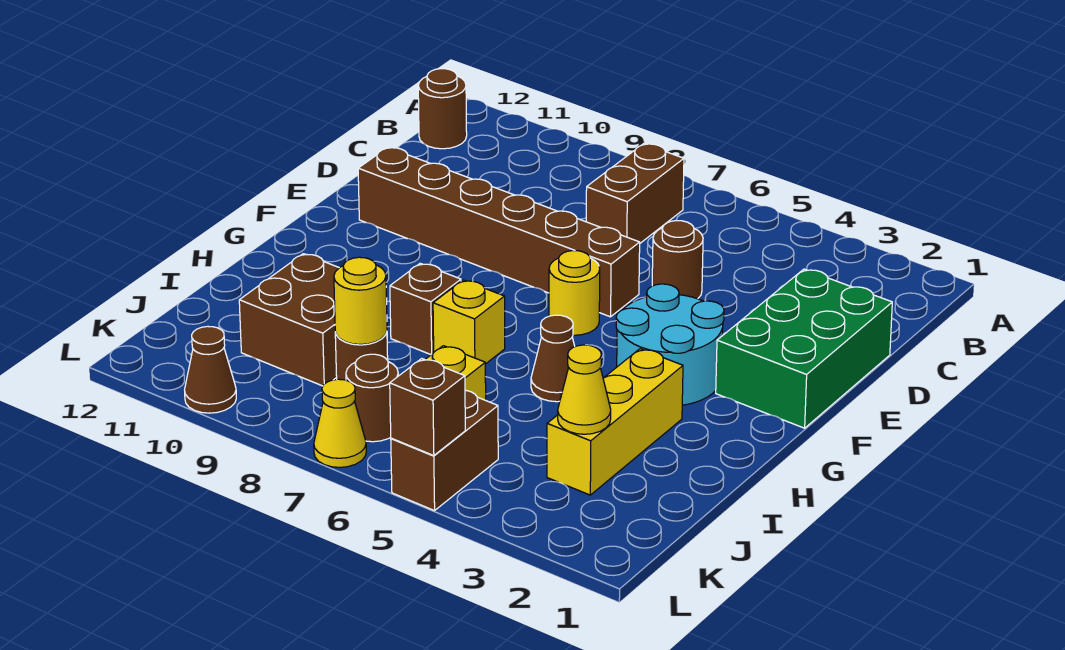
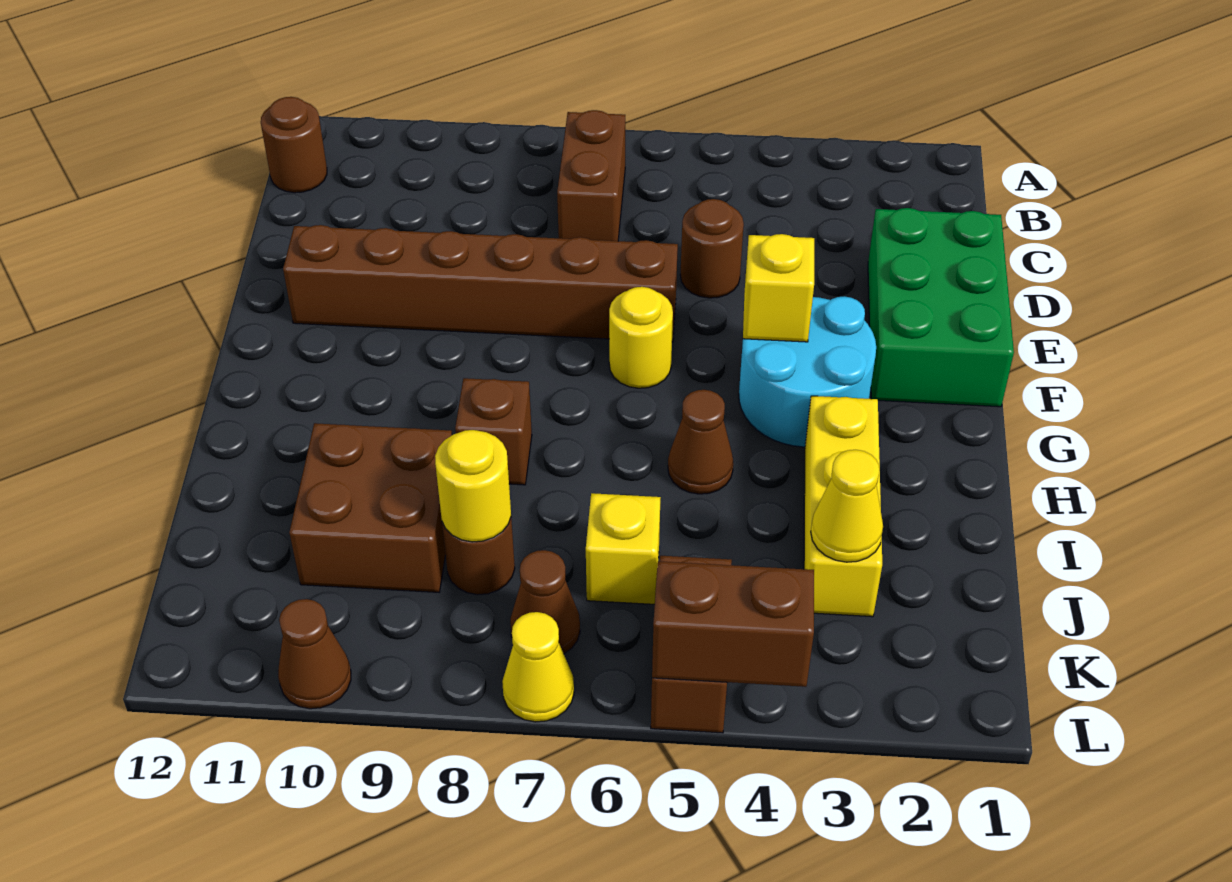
yellow brick H7 level 1 -> yellow brick F4 level 2
brown round brick K7 level 1 -> brown cone K7 level 1
brown brick L5 level 2 -> brown brick L4:L5 level 2

